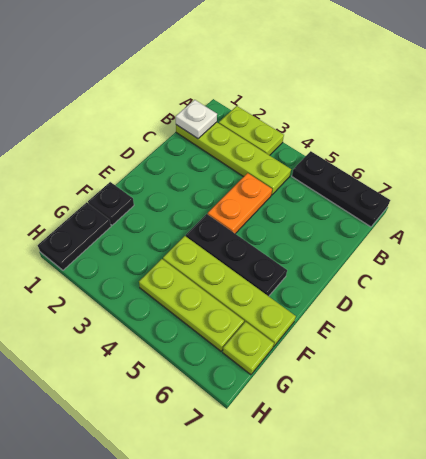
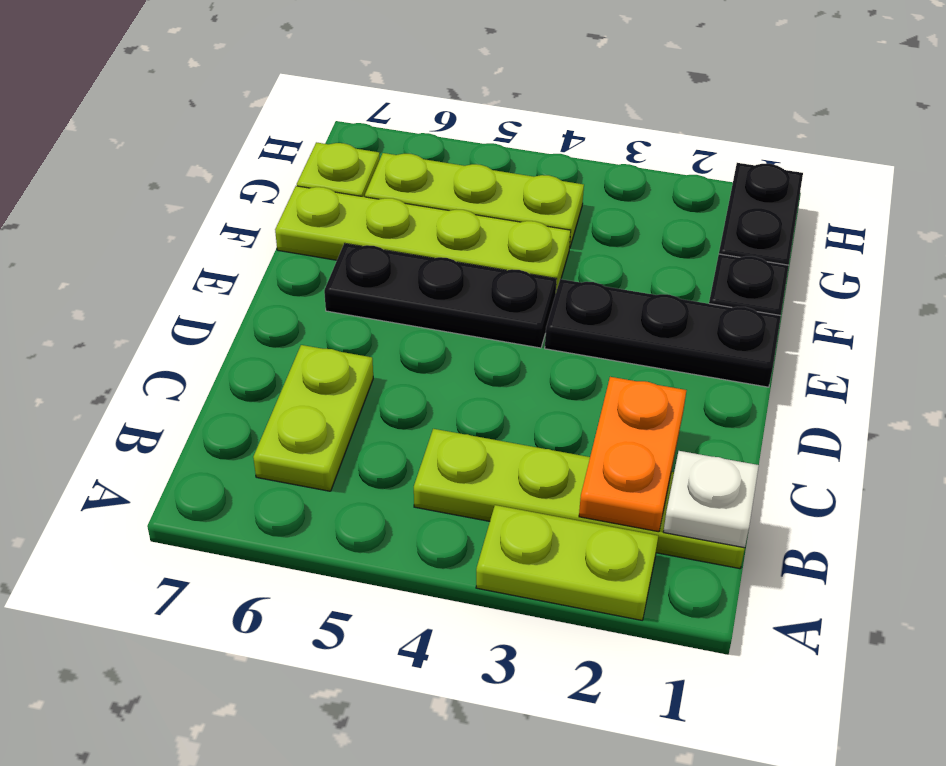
black plate A5:A7 level 1 -> black plate E1:E3 level 1
none -> lime plate B6:C6 level 1
orange plate C4:D4 level 1 -> orange plate B2:C2 level 2

